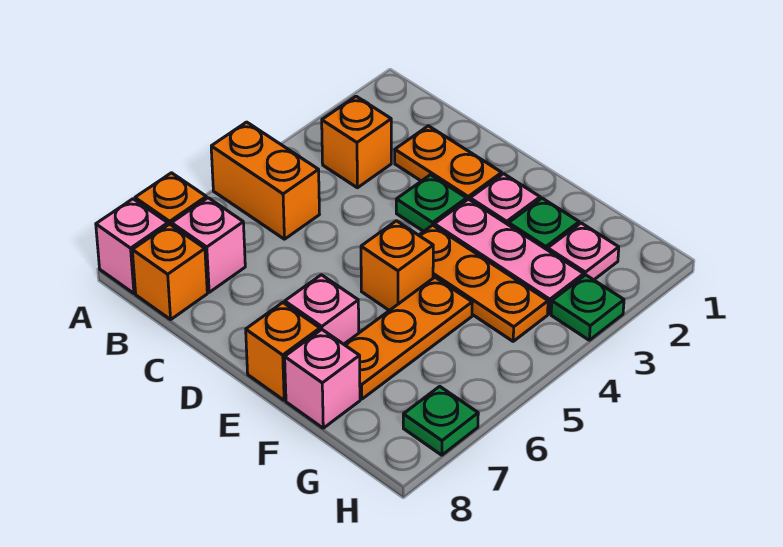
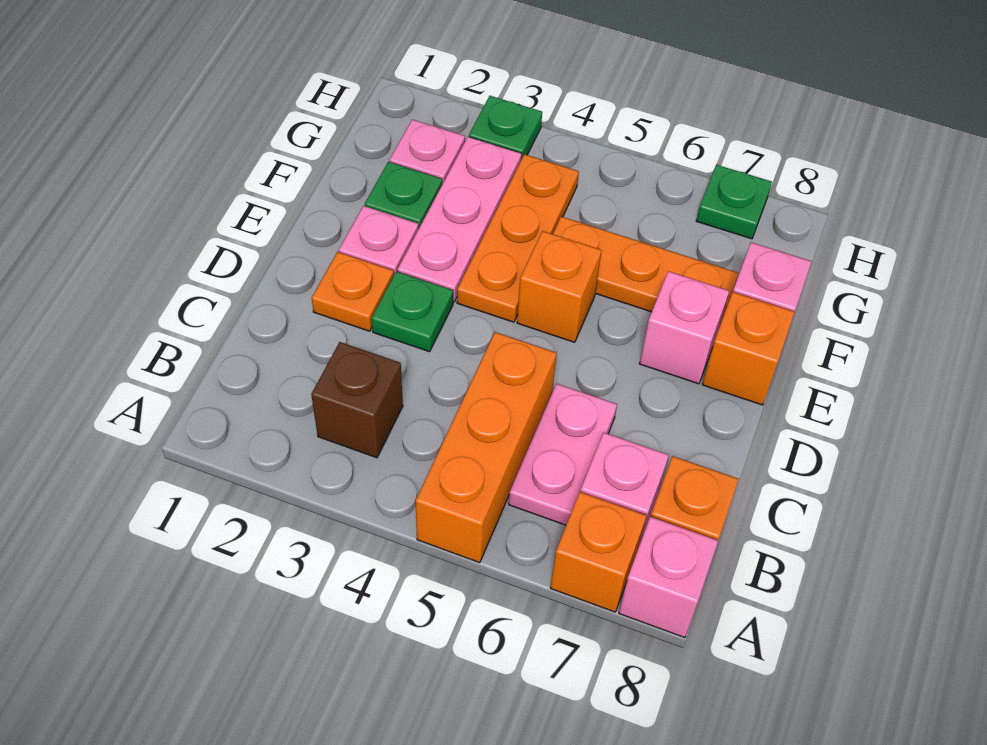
orange brick A5:B5 level 1 -> orange brick A5:C5 level 1
orange brick B3 level 1 -> brown brick B3 level 1
none -> pink plate B6:C6 level 1
orange plate C2:D2 level 1 -> orange plate D2 level 1

